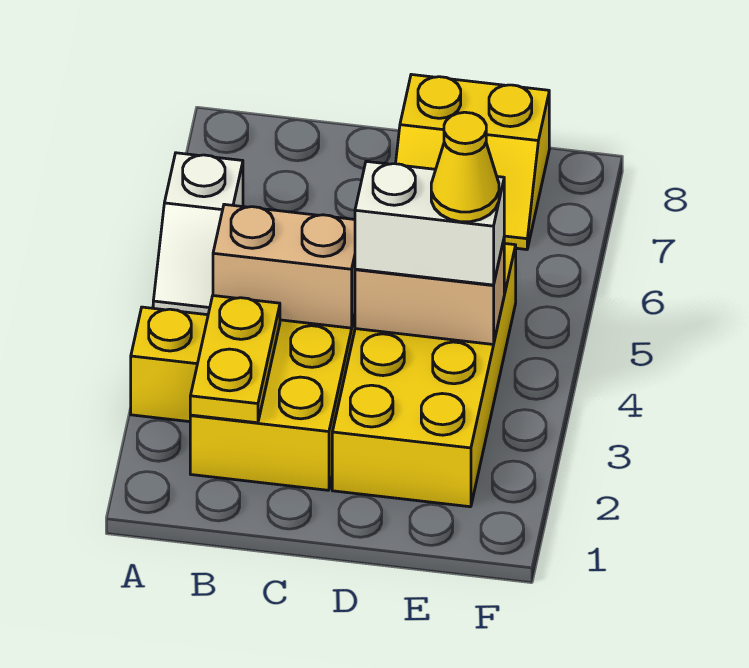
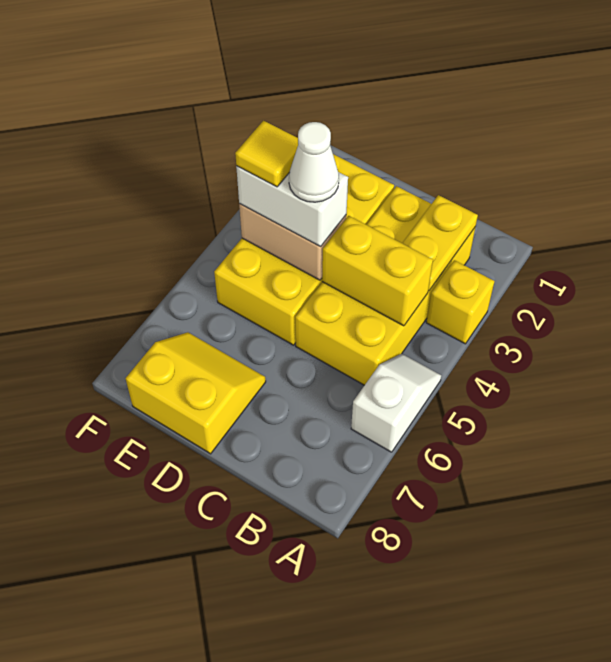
tan brick B4:C4 level 2 -> yellow brick B4:C4 level 2
none -> white cone D4 level 4
yellow cone E4 level 4 -> yellow tile E4 level 4

